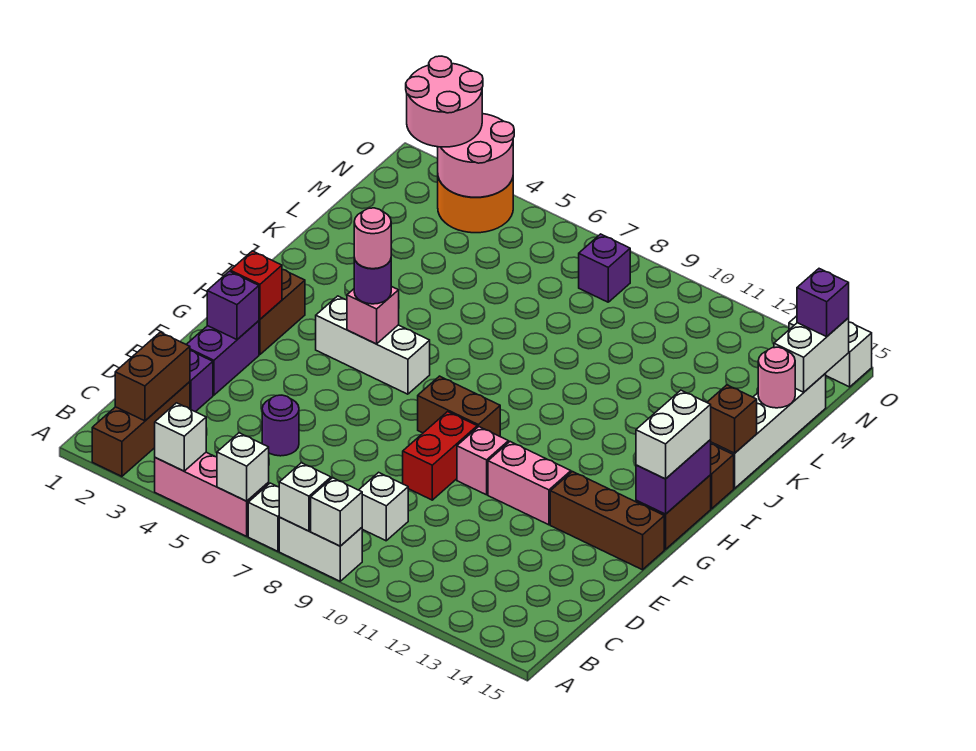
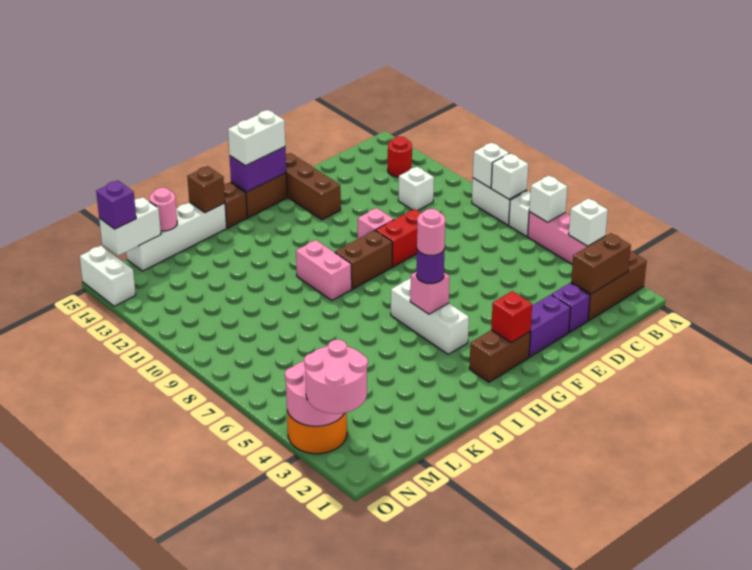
none -> red round brick B13 level 1
white brick C9 level 1 -> white brick C11 level 1
purple round brick D5 level 1 -> none
purple brick F2 level 2 -> none
pink brick F11:F12 level 1 -> pink brick I9:I10 level 1
brown brick G8:G9 level 1 -> brown brick G9:H9 level 1
purple brick N8 level 1 -> none

